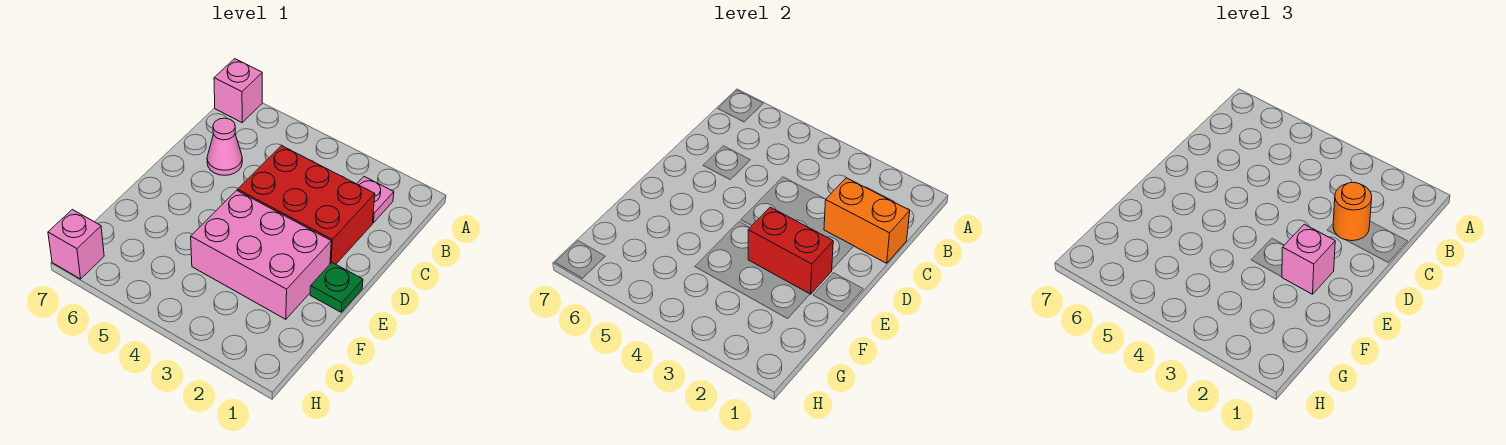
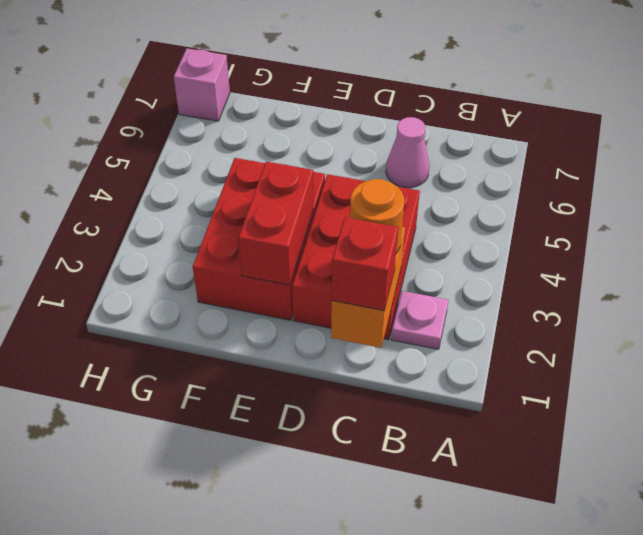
pink brick A7 level 1 -> none
none -> red brick C1 level 3
green plate E1 level 1 -> none
pink brick E2:F4 level 1 -> red brick E2:F4 level 1
pink brick E2 level 3 -> none

